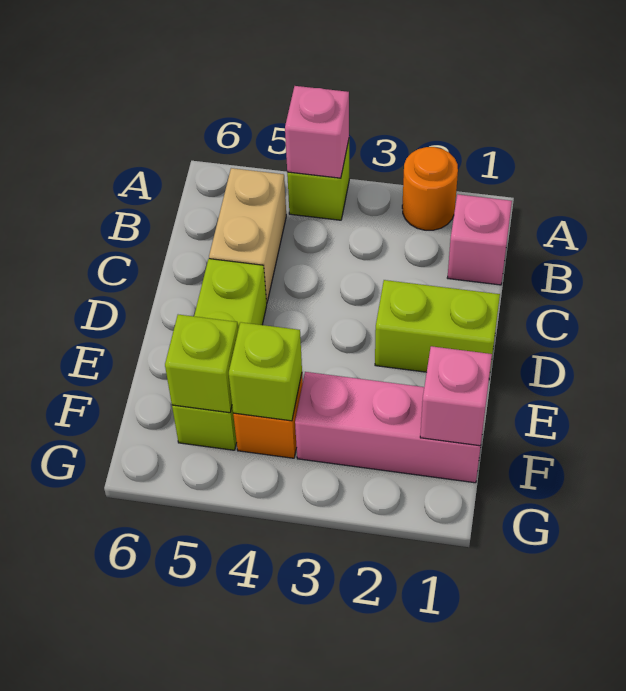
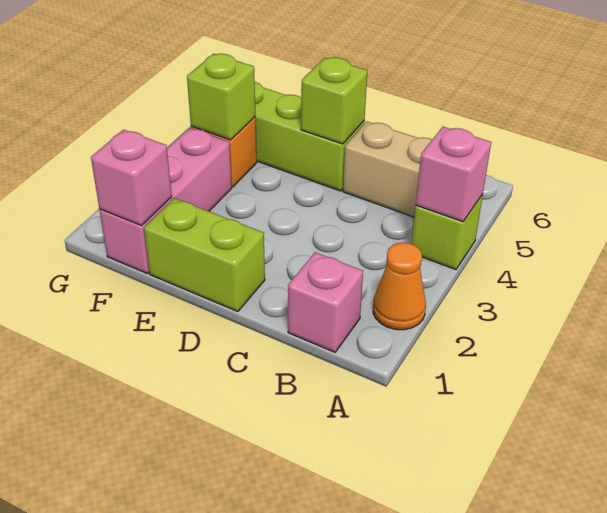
orange round brick A2 level 1 -> orange cone A2 level 1
lime brick D1:D2 level 1 -> lime brick D1:E1 level 1
lime brick F5 level 2 -> lime brick D5 level 2

